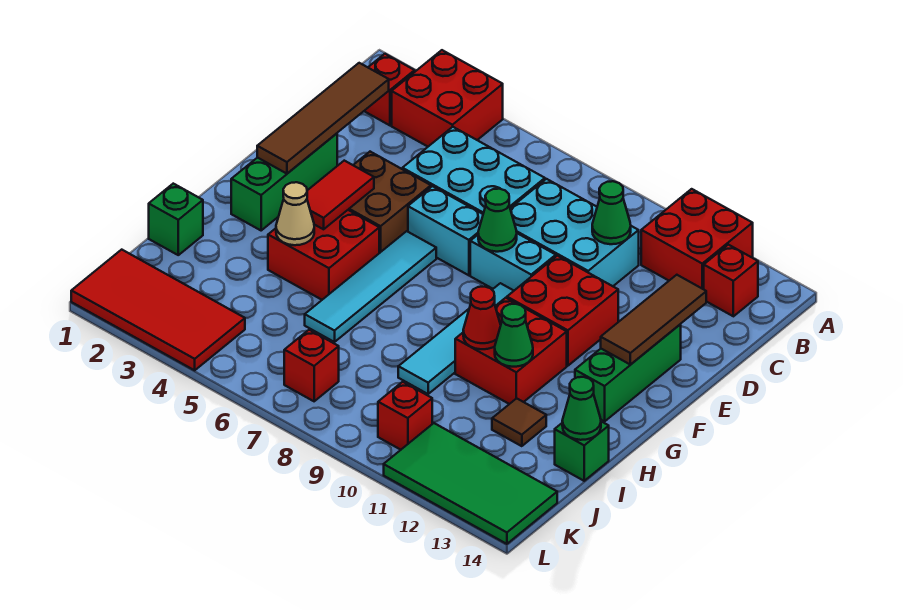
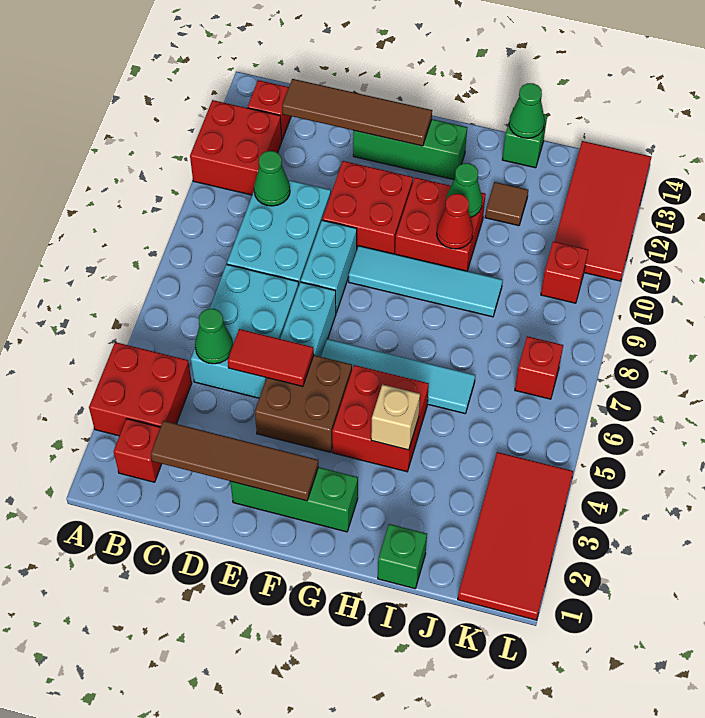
brown tile D13:F13 level 2 -> brown tile C13:F13 level 2
green cone E8 level 2 -> green cone C5 level 2
red tile F4:G4 level 2 -> red tile D5:E5 level 2
tan cone H4 level 2 -> tan brick H4 level 2
green tile K11:L14 level 1 -> red tile K11:L14 level 1

